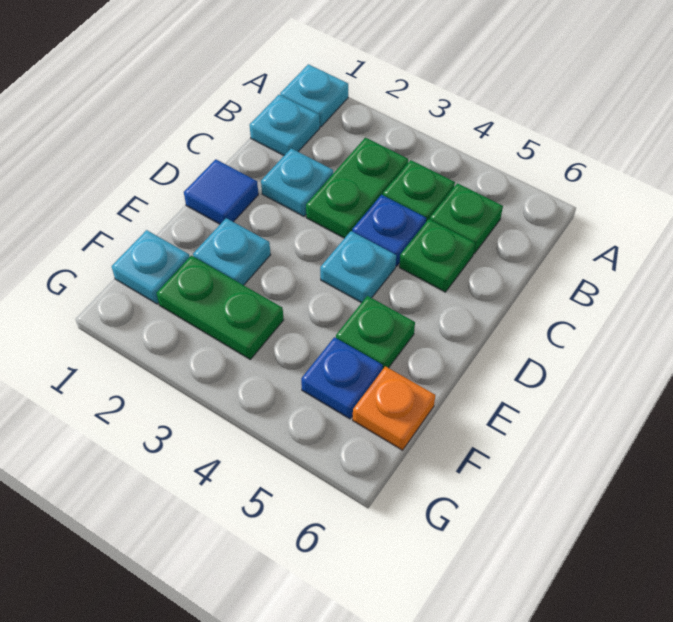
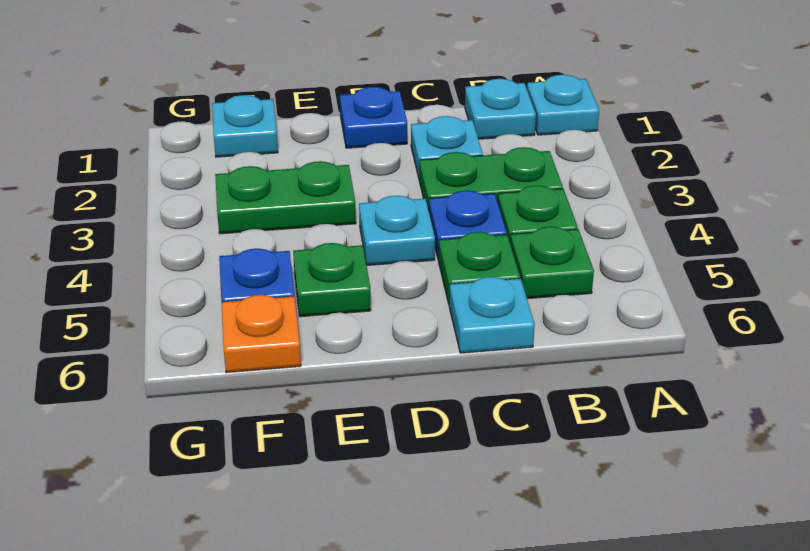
blue tile D1 level 1 -> blue plate D1 level 1
cyan plate E2 level 1 -> cyan plate C6 level 1
green plate F2:F3 level 1 -> green plate E3:F3 level 1

